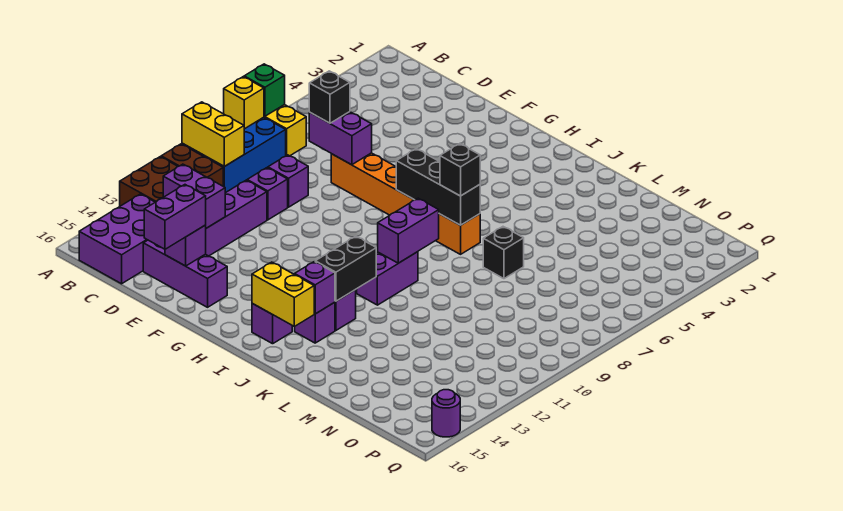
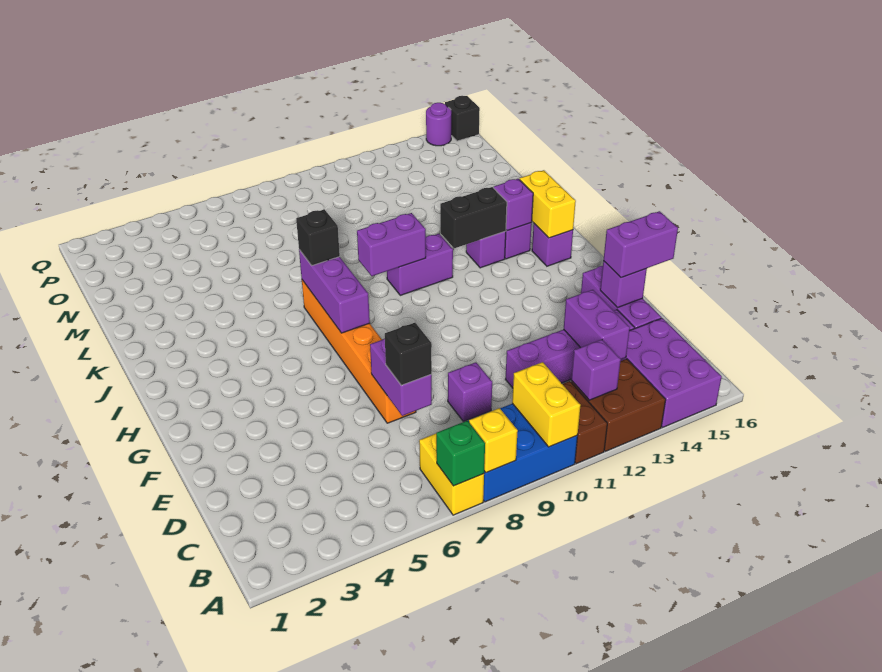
purple brick B14:C16 level 1 -> purple brick A14:C15 level 1
purple brick D10 level 1 -> purple brick B12 level 2
black brick H7:J7 level 2 -> purple brick H7:J7 level 2
black brick L7 level 1 -> black brick Q16 level 1

